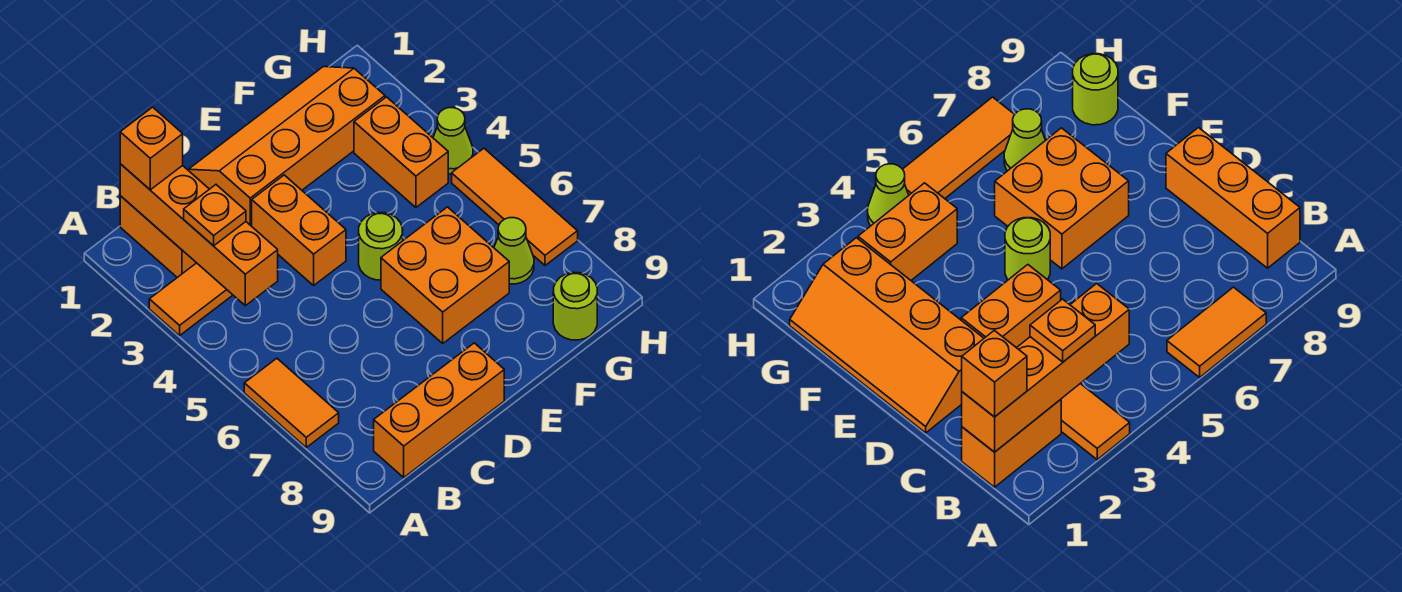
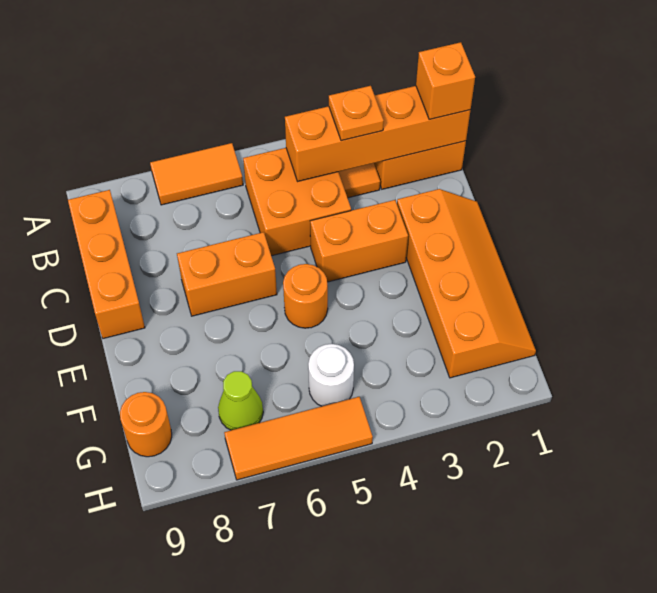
lime round brick E5 level 1 -> orange round brick E5 level 1
orange brick E6:F7 level 1 -> orange brick B4:C5 level 1
orange brick G3:G4 level 1 -> orange brick D6:D7 level 1
none -> white round brick G5 level 1
lime round brick G9 level 1 -> orange round brick G9 level 1
lime cone H4 level 1 -> none

